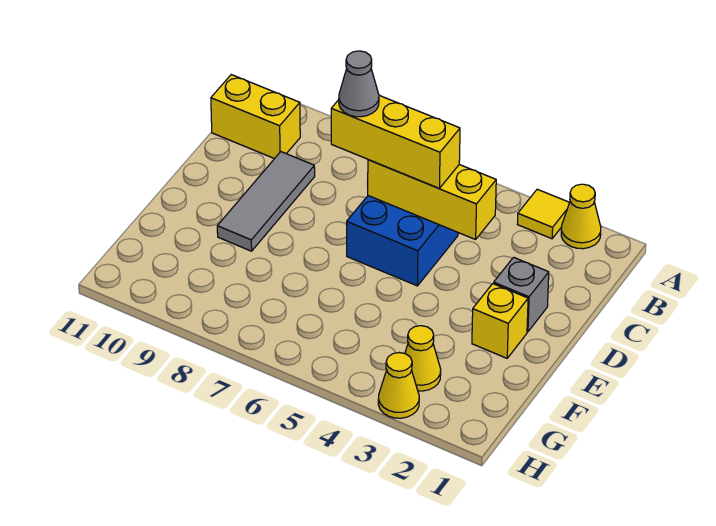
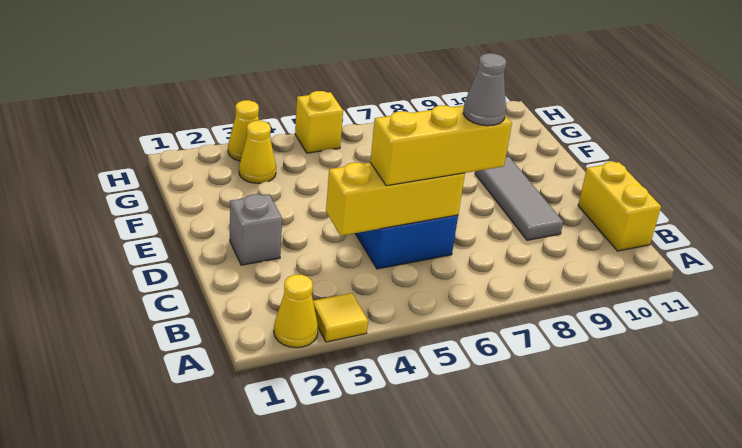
yellow brick B10:B11 level 1 -> yellow brick B11:C11 level 1
yellow brick E2 level 1 -> yellow brick H5 level 1

